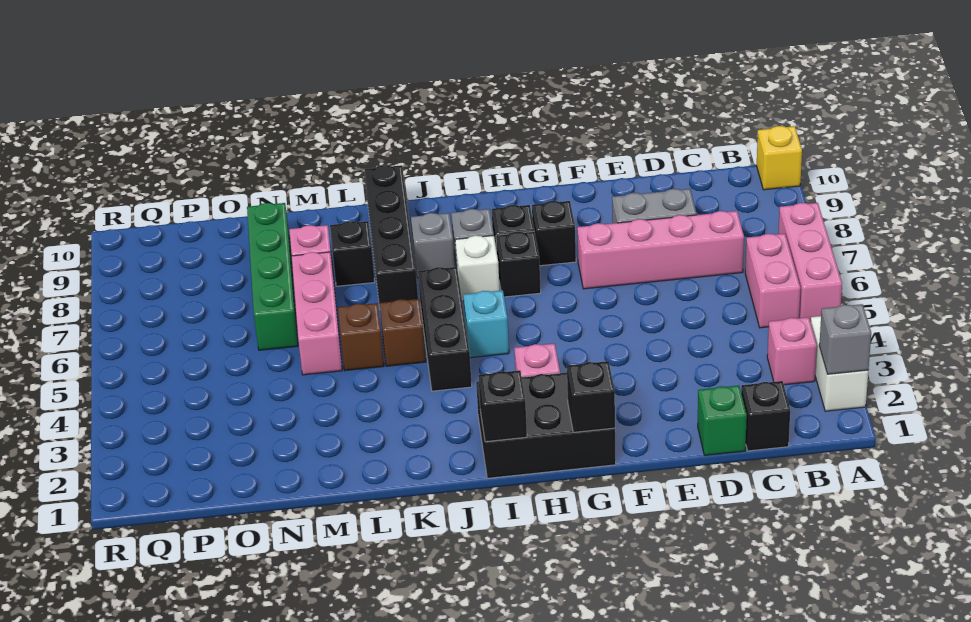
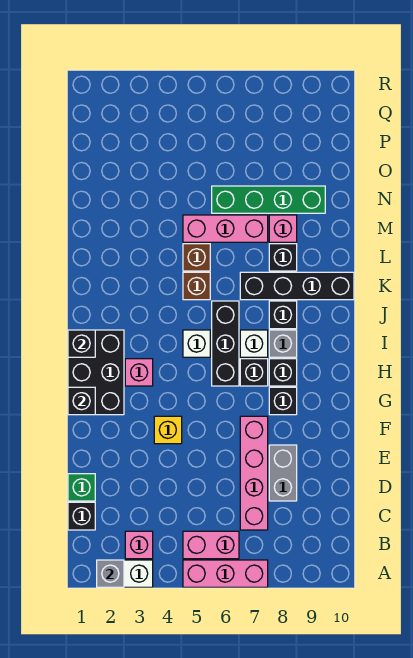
yellow brick A10 level 1 -> yellow brick F4 level 1
cyan brick I5 level 1 -> white brick I5 level 1
black brick J4:J6 level 1 -> black brick H6:J6 level 1
grey brick J8 level 1 -> black brick J8 level 1

